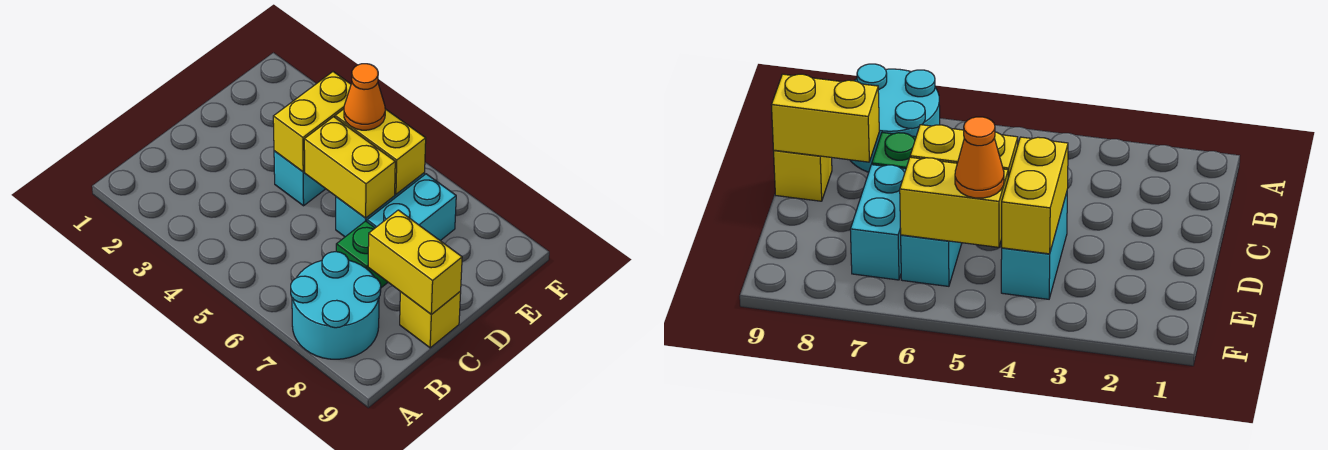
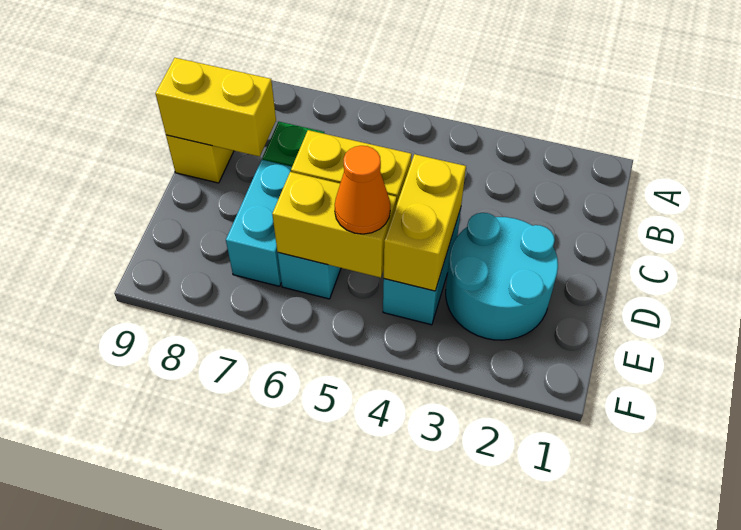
cyan round brick A7:B8 level 1 -> cyan round brick D2:E3 level 1

